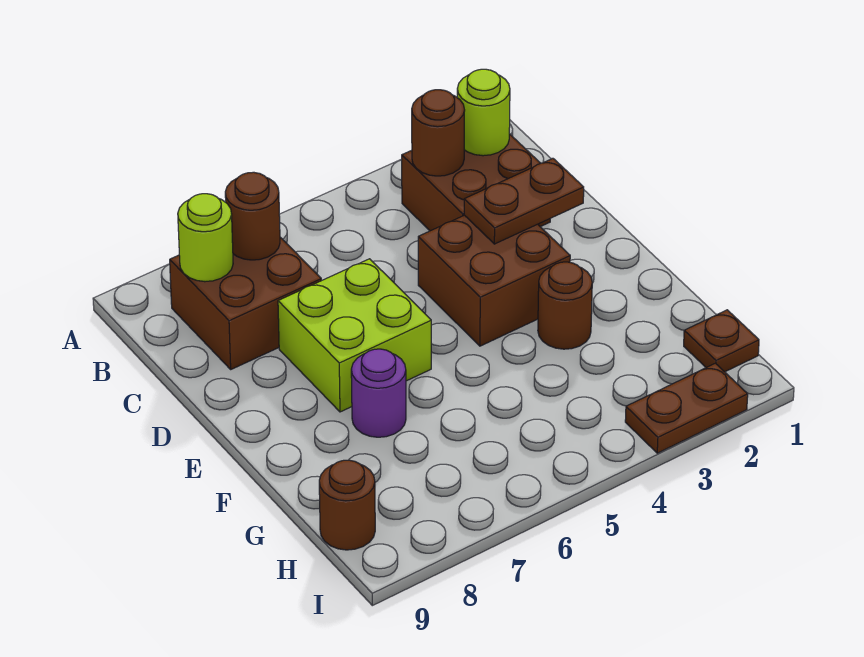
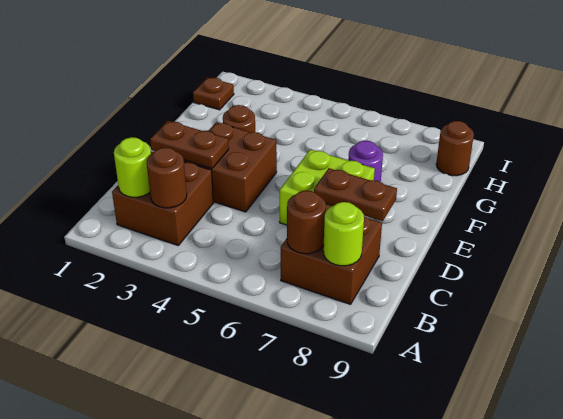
brown plate I2:I3 level 1 -> brown plate D7:D8 level 2

